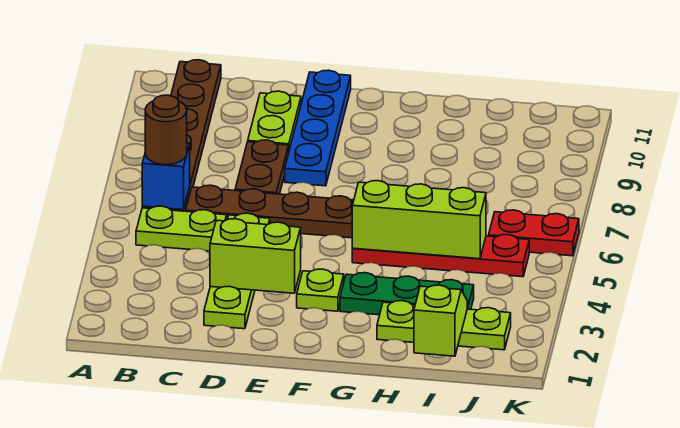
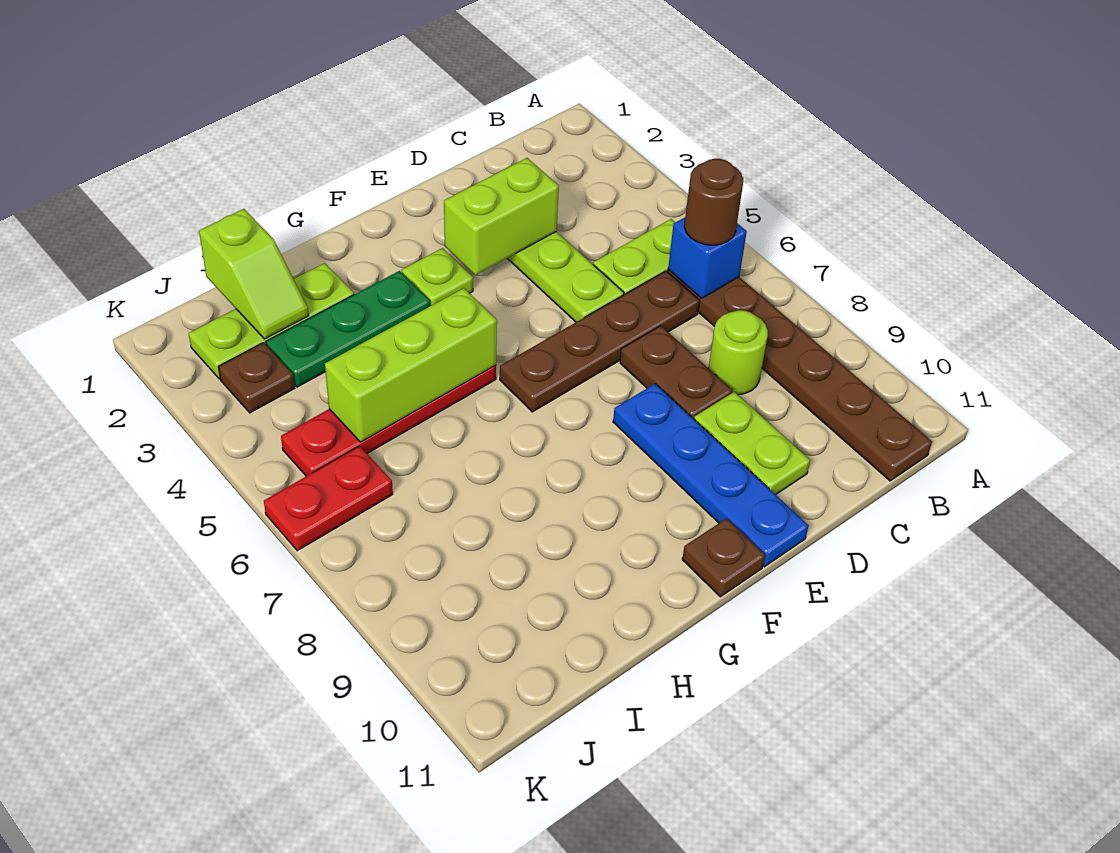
none -> lime round brick C8 level 1
none -> brown plate F11 level 1
none -> brown plate J3 level 1

